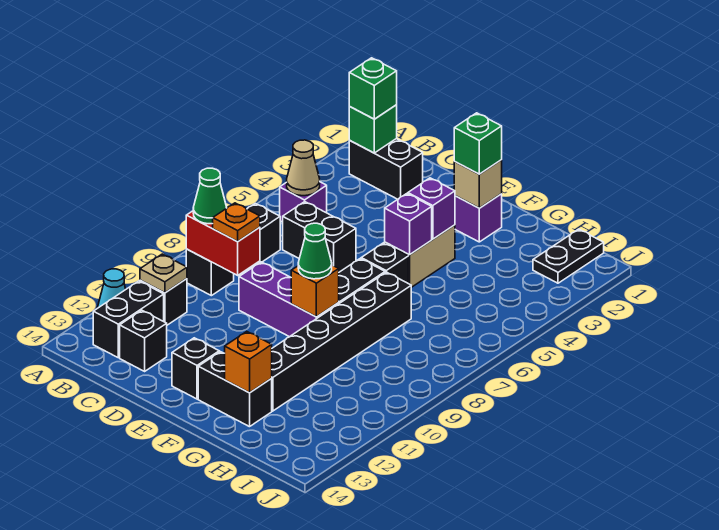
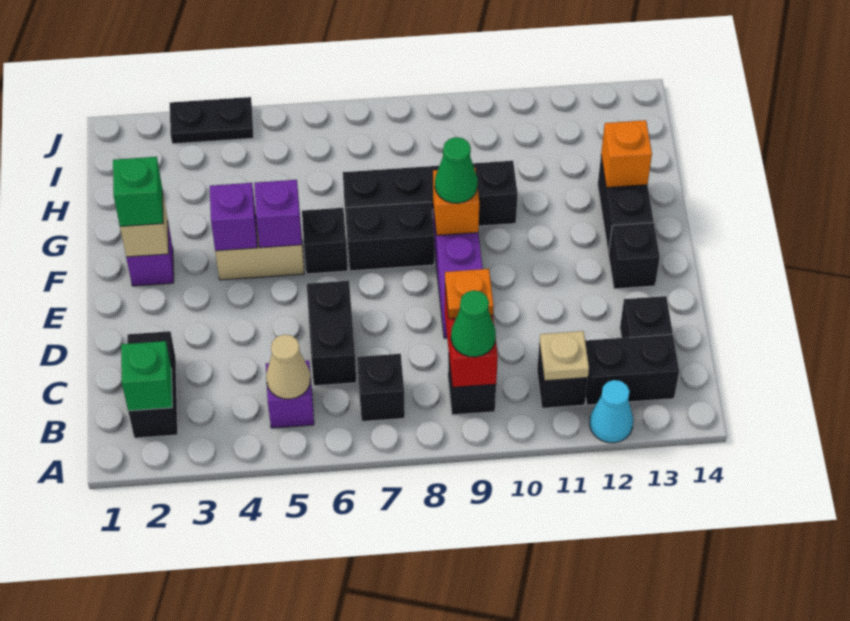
green brick B2 level 3 -> none
black brick G7:G12 level 1 -> black brick G7:G10 level 1
black plate I1:I2 level 1 -> black plate J3:J4 level 1

